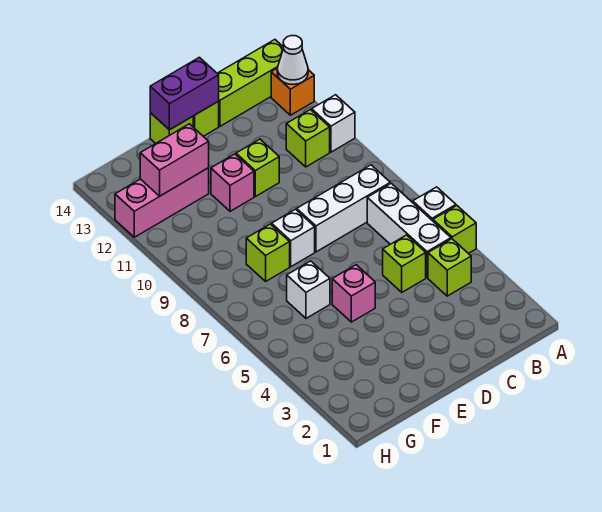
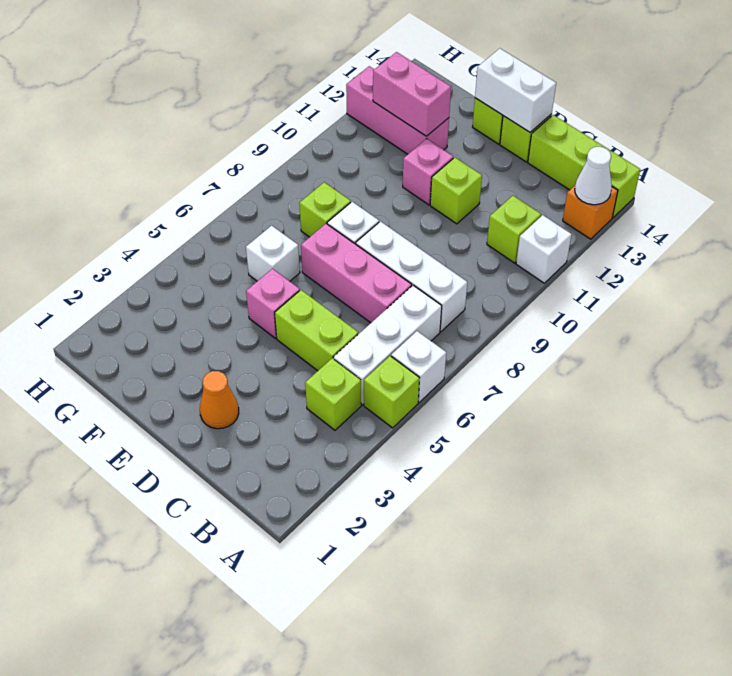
lime brick C5 level 1 -> lime brick C5:D5 level 1
none -> pink brick C7:E7 level 1
none -> orange cone D2 level 1
purple brick D14:E14 level 2 -> white brick D14:E14 level 2

